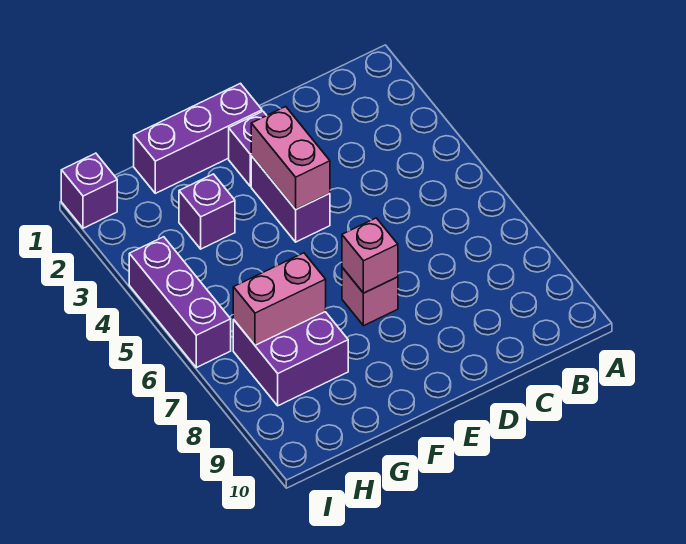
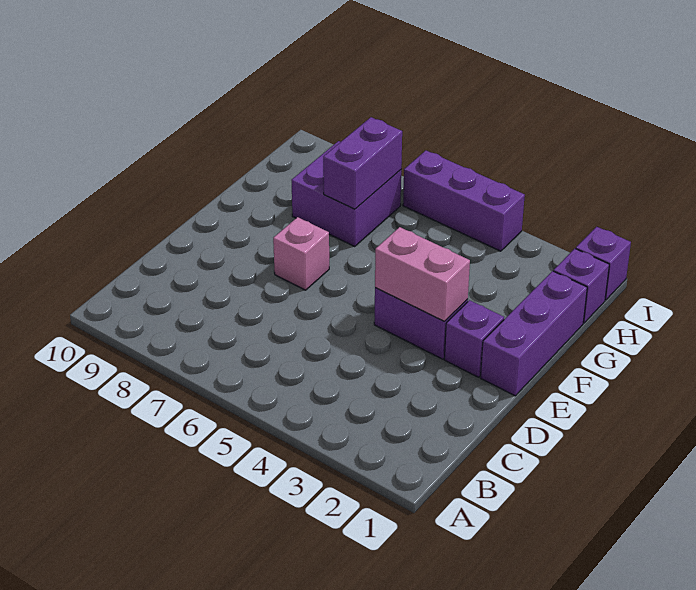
pink brick E7 level 2 -> none
purple brick G3 level 1 -> purple brick H1 level 1
pink brick G7:H7 level 2 -> purple brick G7:H7 level 2

